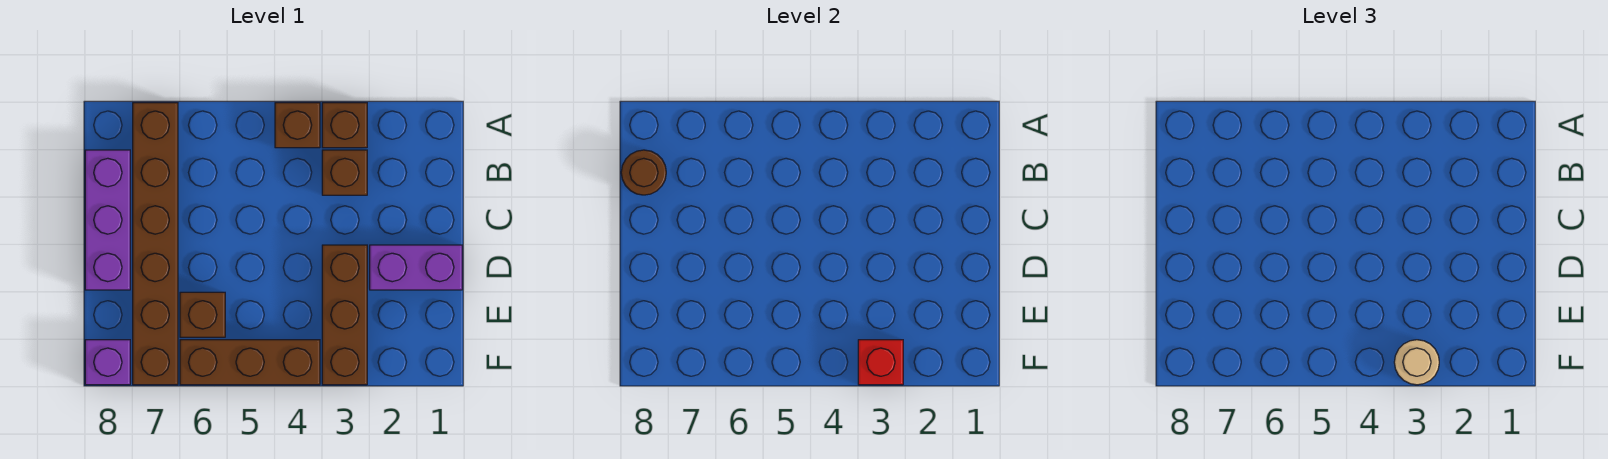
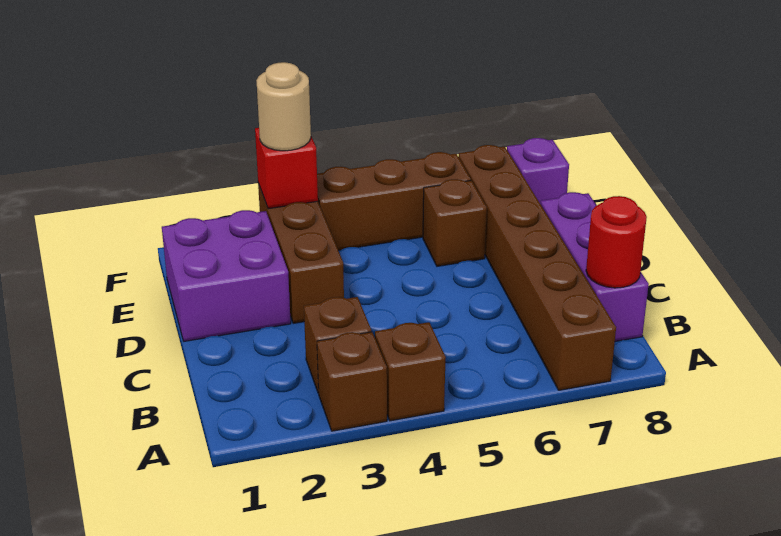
brown round brick B8 level 2 -> red round brick B8 level 2
purple brick D1:D2 level 1 -> purple brick D1:E2 level 1

